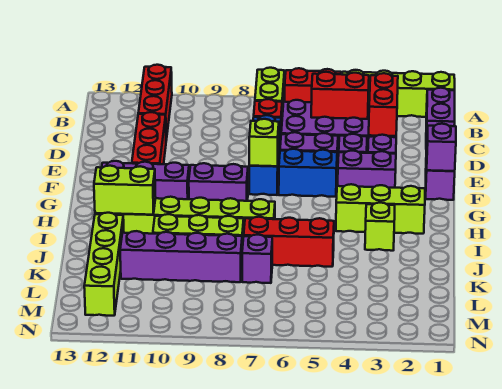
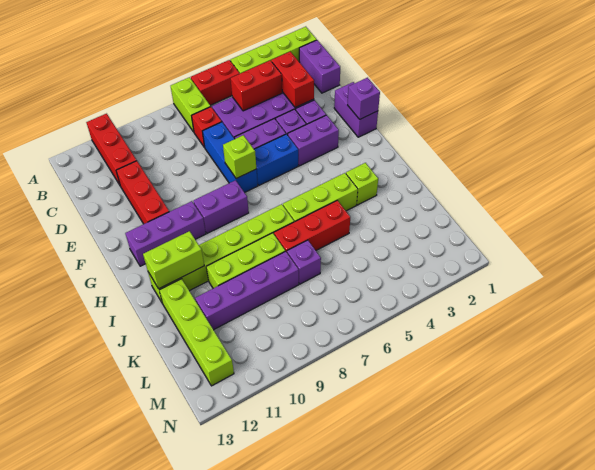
lime brick H2:H4 level 1 -> lime brick I4:I6 level 1

